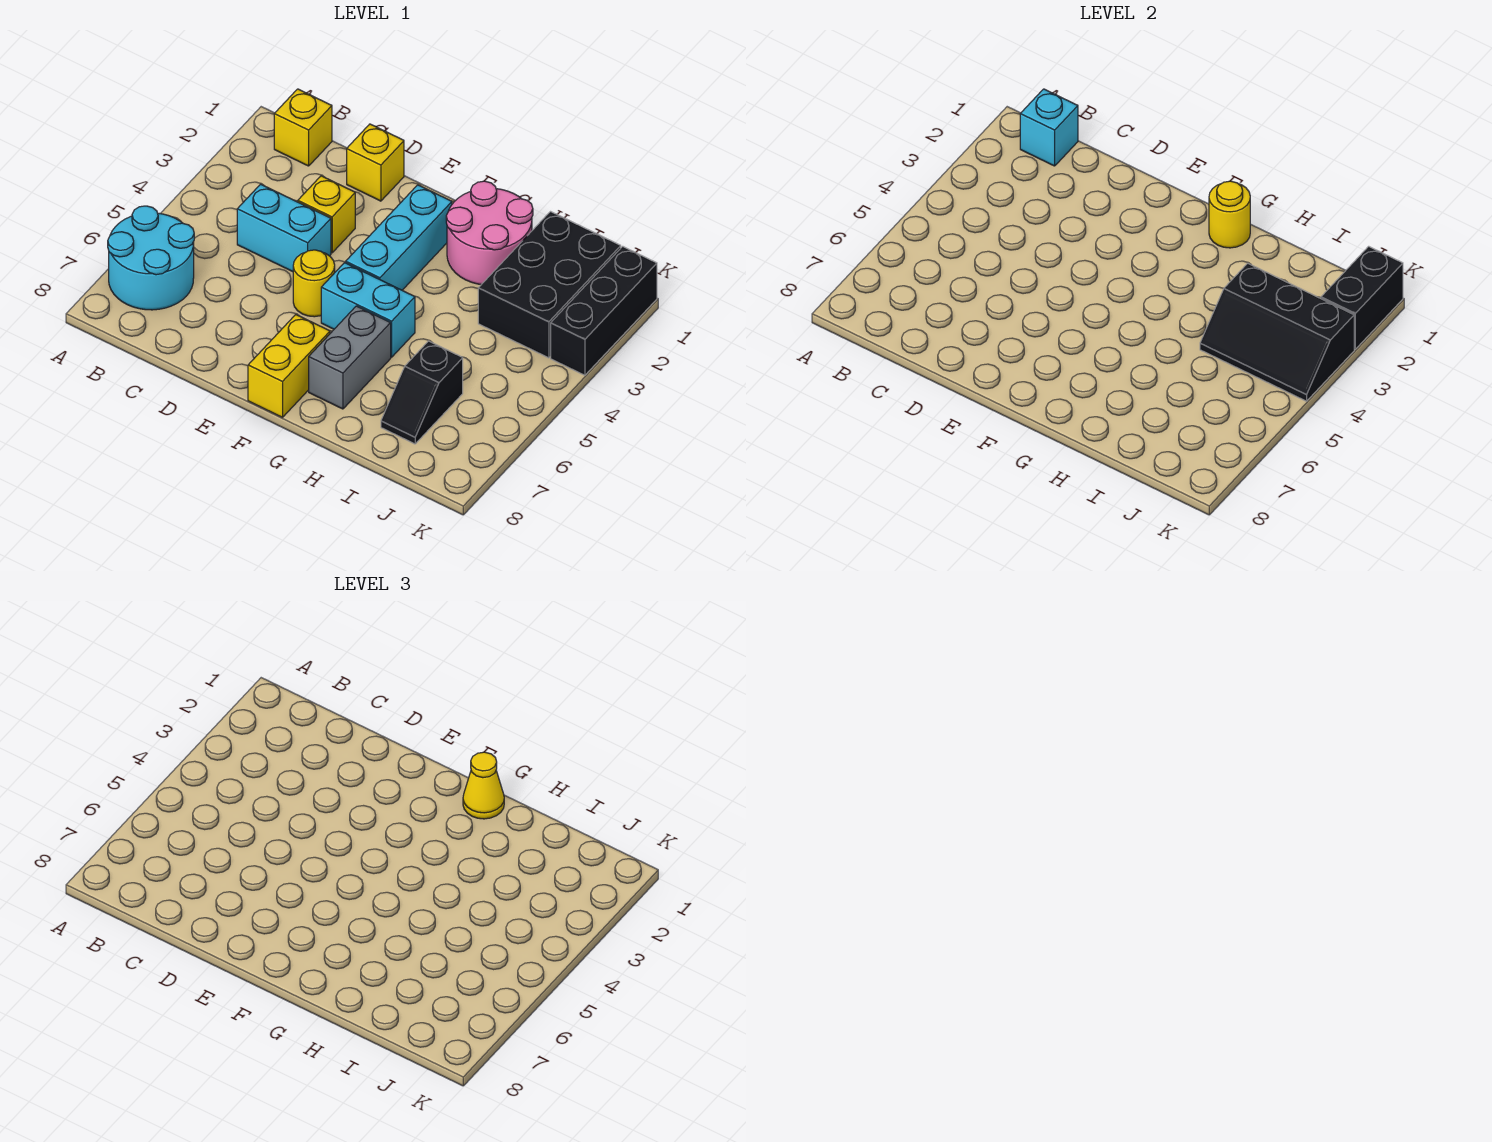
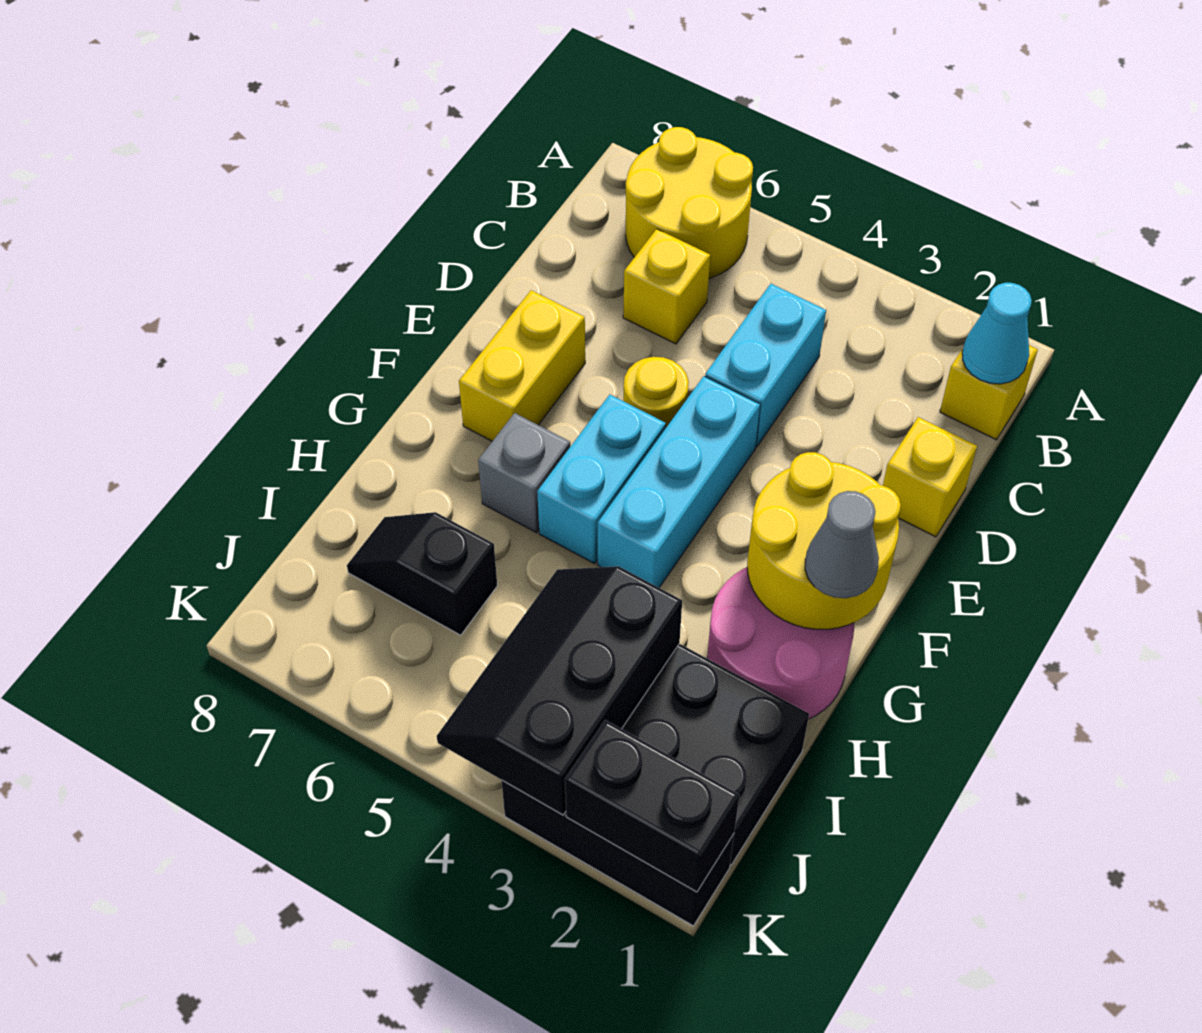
cyan round brick A6:B7 level 1 -> yellow round brick A6:B7 level 1
cyan brick B1 level 2 -> cyan cone B1 level 2
yellow brick D3 level 1 -> yellow brick C6 level 1
cyan brick F2:F4 level 1 -> cyan brick E4:G4 level 1
yellow brick F7:F8 level 1 -> yellow brick E7:F7 level 1
yellow round brick G1 level 2 -> yellow round brick F1:G2 level 2
yellow cone G1 level 3 -> grey cone G1 level 3
grey brick G6:G7 level 1 -> grey brick G6 level 1

